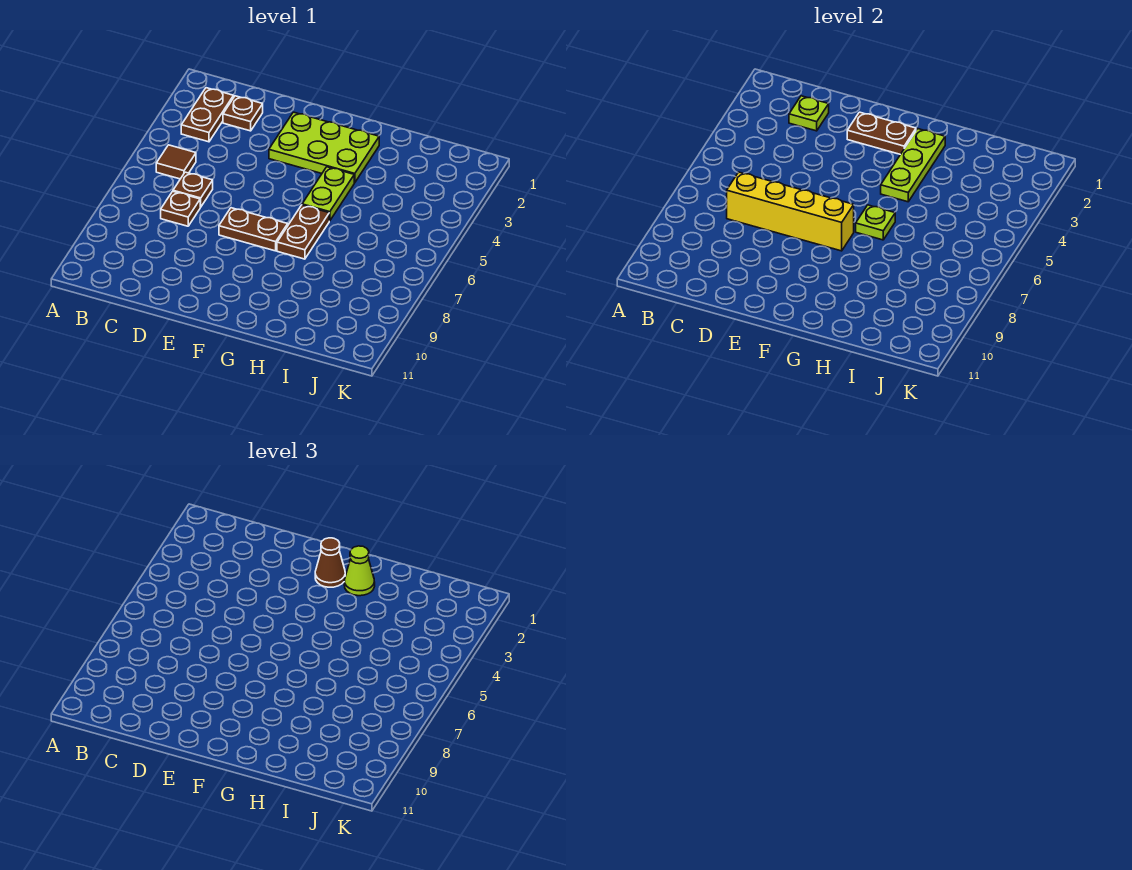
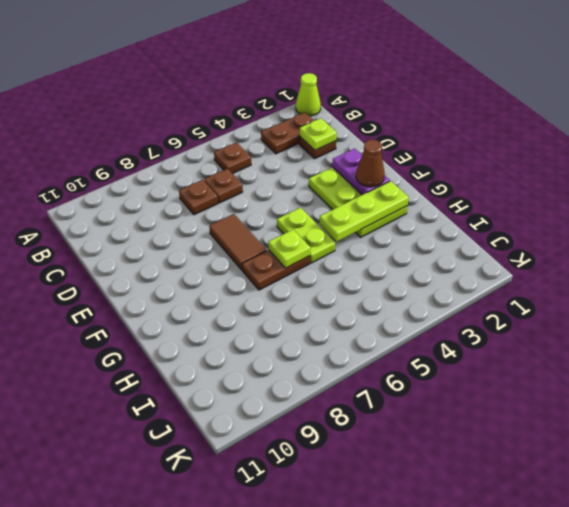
brown tile B5 level 1 -> brown plate B5 level 1
yellow brick C7:F7 level 2 -> none
brown plate E2:F2 level 2 -> purple plate E2:F2 level 2
brown plate E7:F7 level 1 -> brown tile E7:F7 level 1
lime cone G2 level 3 -> lime cone A1 level 1
lime plate G4:G5 level 1 -> lime plate F5:G5 level 1

